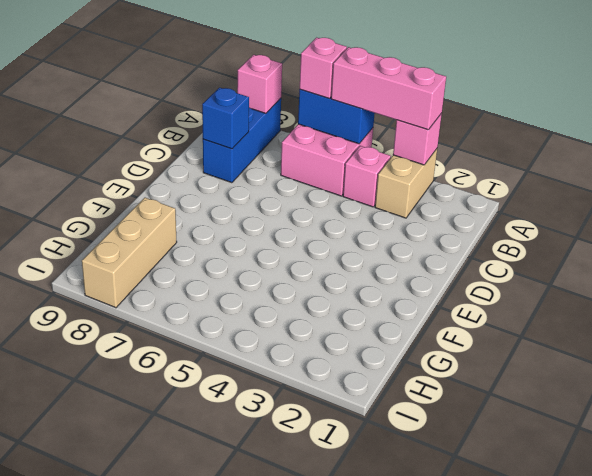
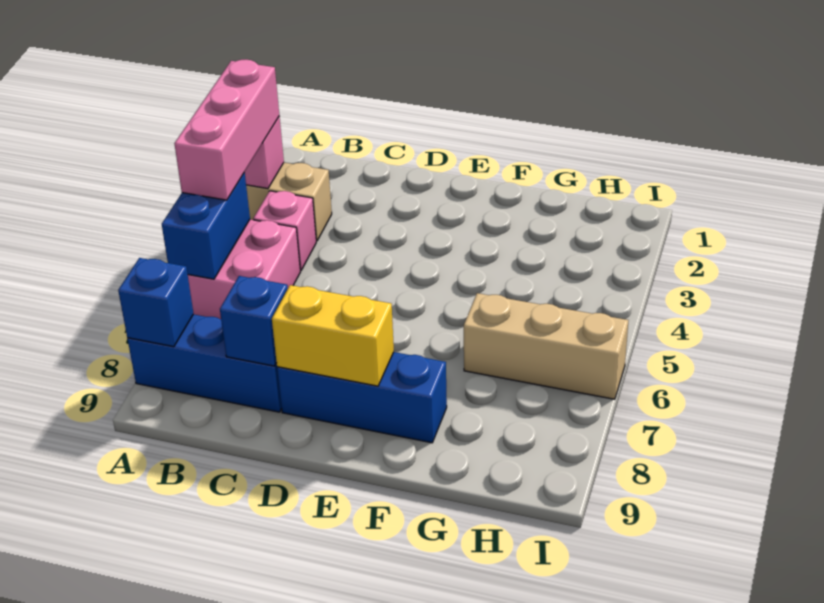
pink brick A6 level 3 -> none
pink brick A8 level 2 -> blue brick A8 level 2
none -> blue brick D8:F8 level 1
none -> yellow brick D8:E8 level 2
tan brick G8:I8 level 1 -> tan brick G6:I6 level 1

